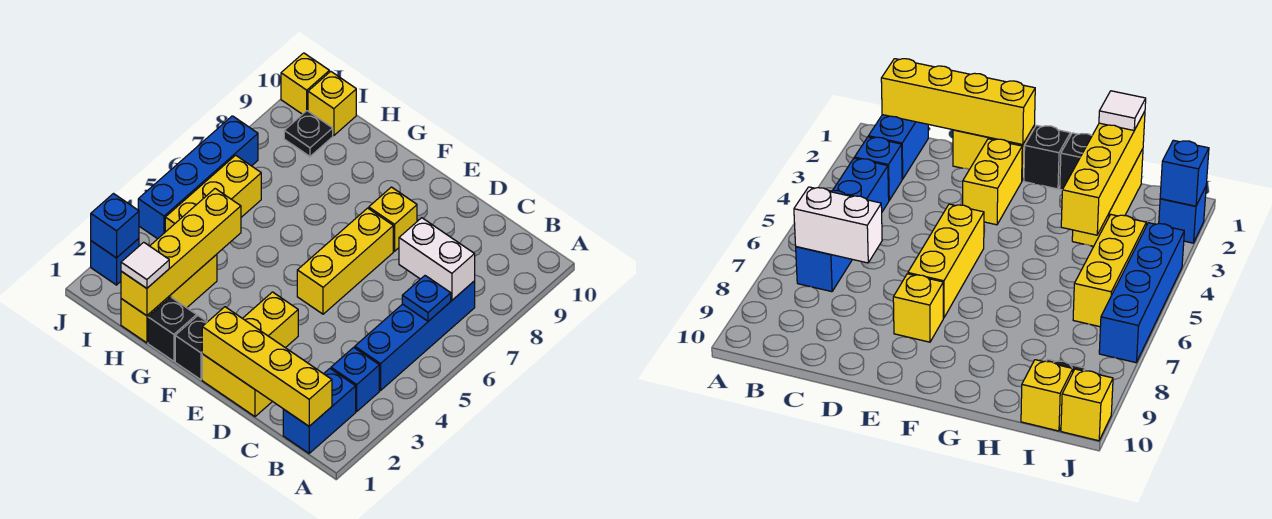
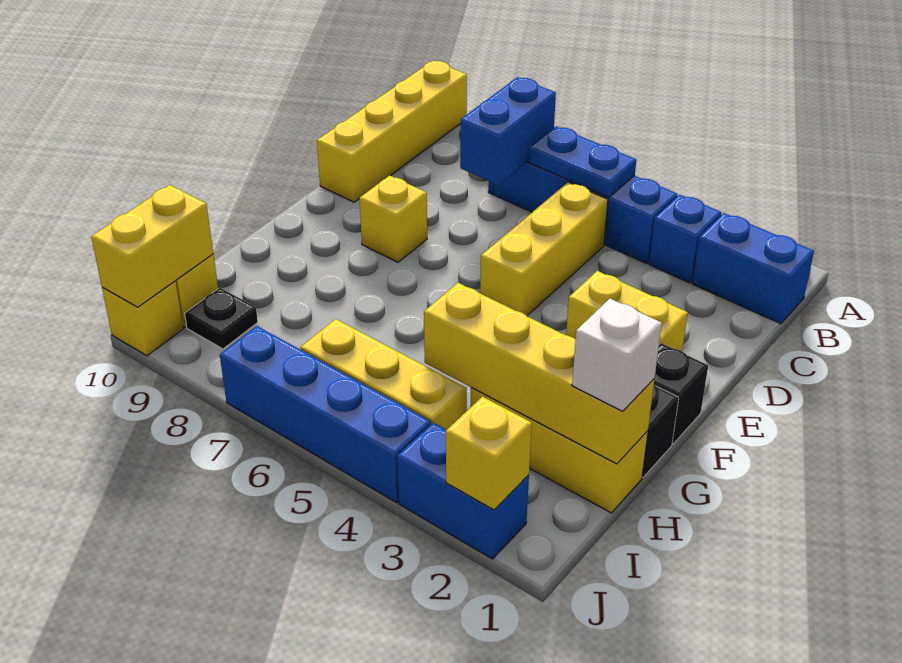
yellow brick B1:E1 level 2 -> yellow brick A10:D10 level 1
blue plate B6 level 2 -> blue plate B5:B6 level 2
white brick B7:C7 level 2 -> blue brick B7:C7 level 2
yellow brick D1:E1 level 1 -> yellow brick I10:J10 level 2
yellow brick E5:E7 level 1 -> yellow brick C5:E5 level 1
white tile H1 level 3 -> white brick H1 level 3
blue brick J2 level 1 -> blue brick J2:J3 level 1
blue brick J2 level 2 -> yellow brick J2 level 2

